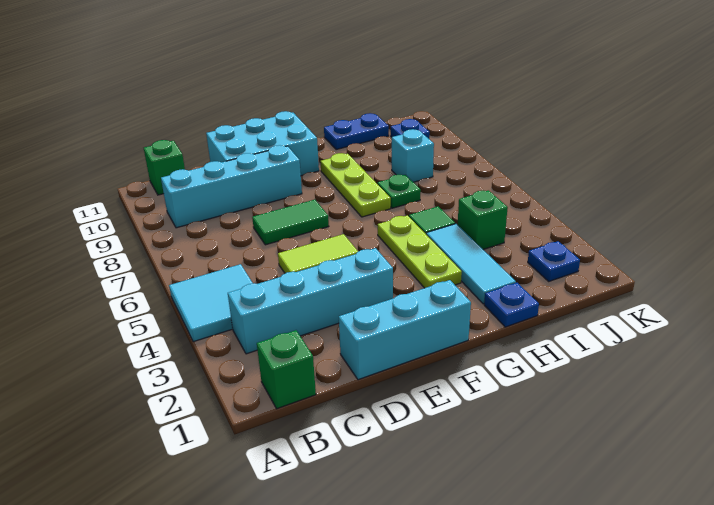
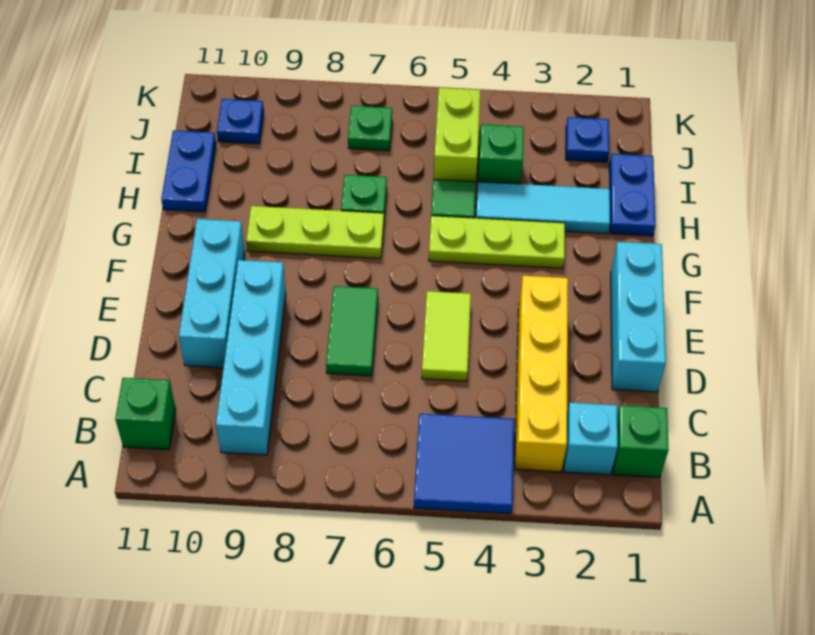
cyan tile A4:B5 level 1 -> blue tile A4:B5 level 1
cyan brick B3:E3 level 1 -> yellow brick B3:E3 level 1
cyan brick D10:F11 level 1 -> cyan brick D10:F10 level 1
blue plate H1 level 1 -> blue plate H1:I1 level 1
none -> lime brick I5:J5 level 1
cyan brick I8 level 1 -> cyan brick B2 level 1
none -> green plate J7 level 1

